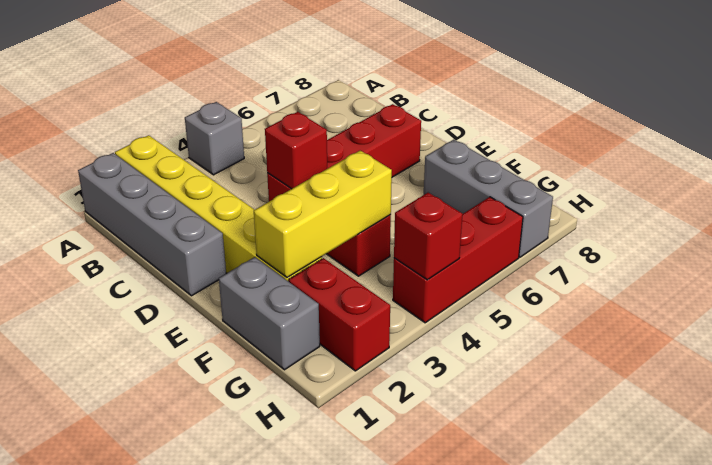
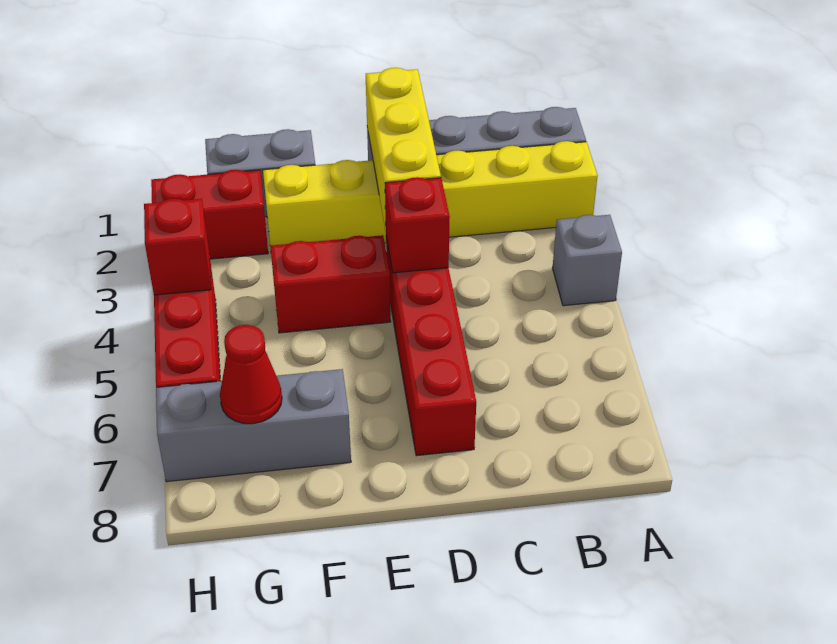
yellow brick F2:F4 level 2 -> yellow brick D1:D3 level 2
none -> red cone G7 level 2

